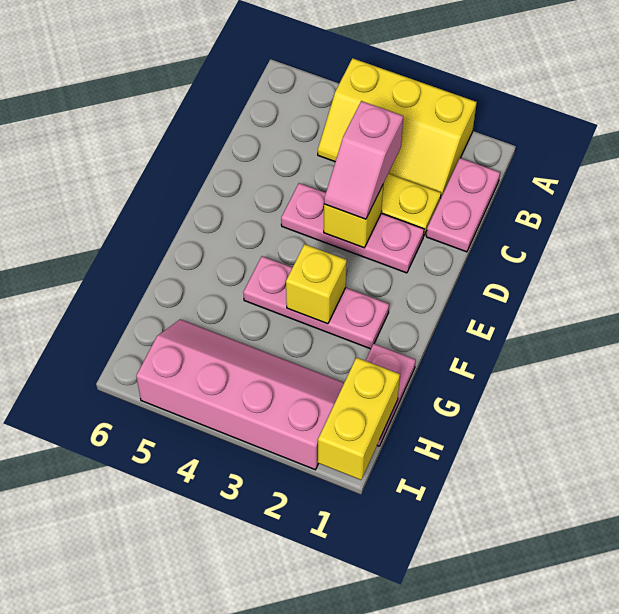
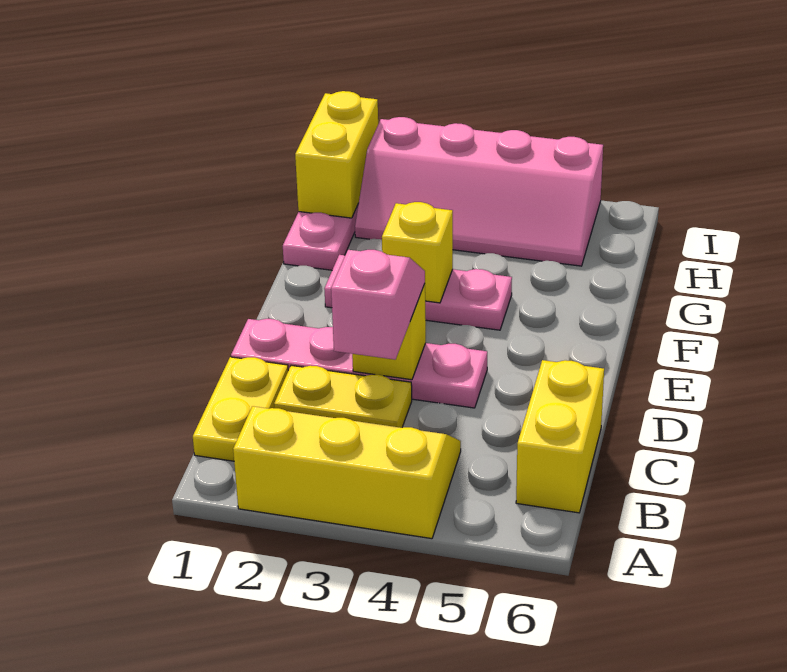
pink plate B1:C1 level 1 -> yellow plate B1:C1 level 1
none -> yellow brick B6:C6 level 1
pink plate D2:D4 level 1 -> pink plate D1:D4 level 1

